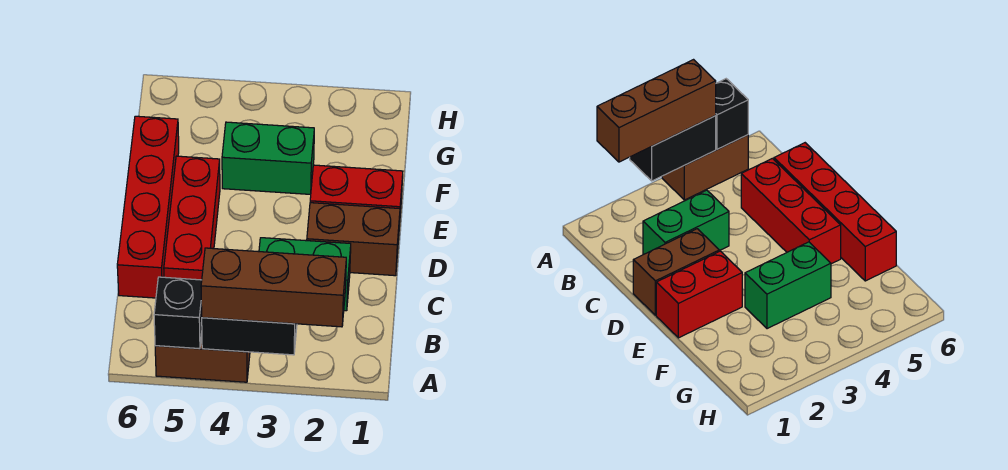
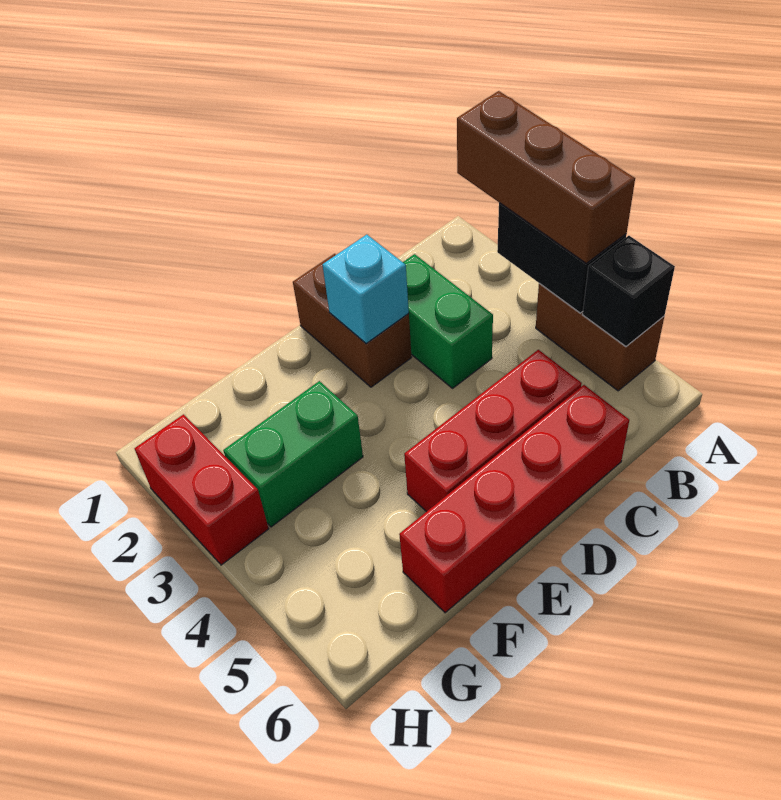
none -> cyan brick D2 level 2
red brick E1:E2 level 1 -> red brick H2:H3 level 1
green brick F3:F4 level 1 -> green brick F3:G3 level 1

